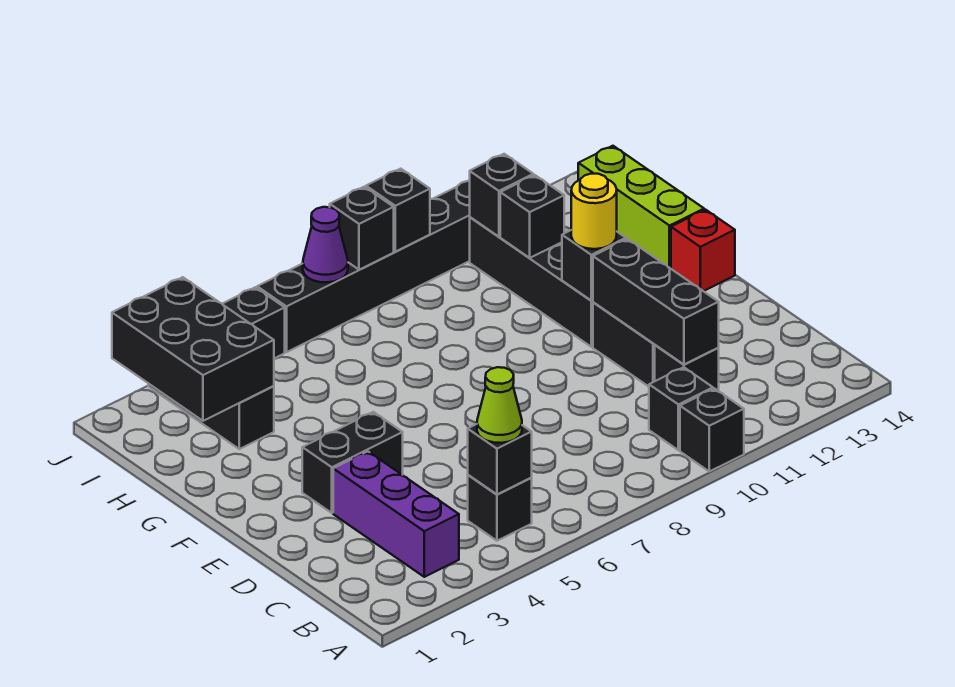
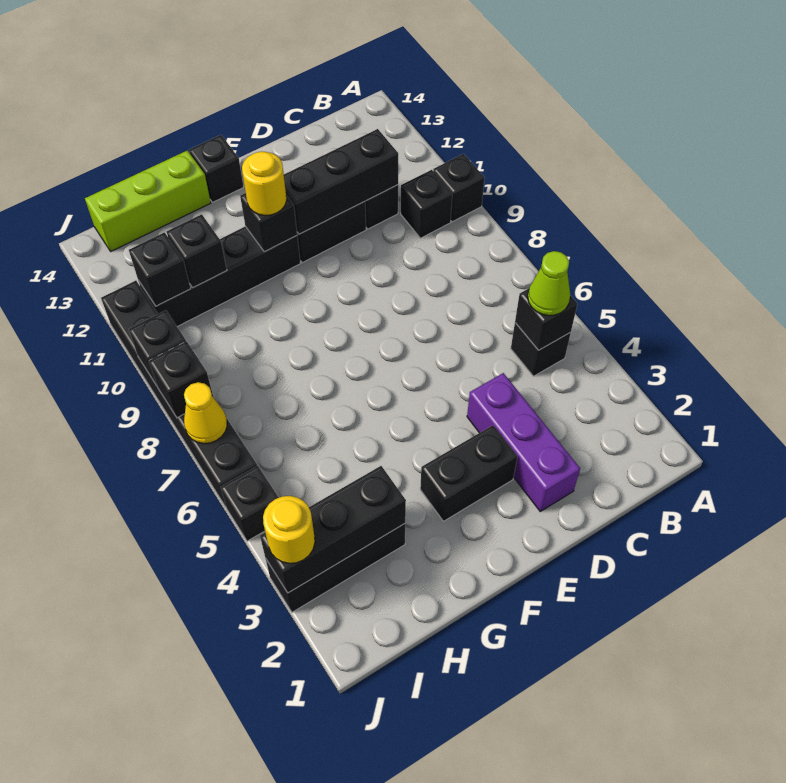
purple brick B3:D3 level 1 -> purple brick D2:D4 level 1
black brick E3:E4 level 1 -> black brick E3:F3 level 1
red brick F14 level 1 -> black brick F14 level 1
black brick H2:J3 level 2 -> black brick H3:J3 level 2
none -> yellow round brick J3 level 3
purple cone J7 level 2 -> yellow cone J7 level 2

